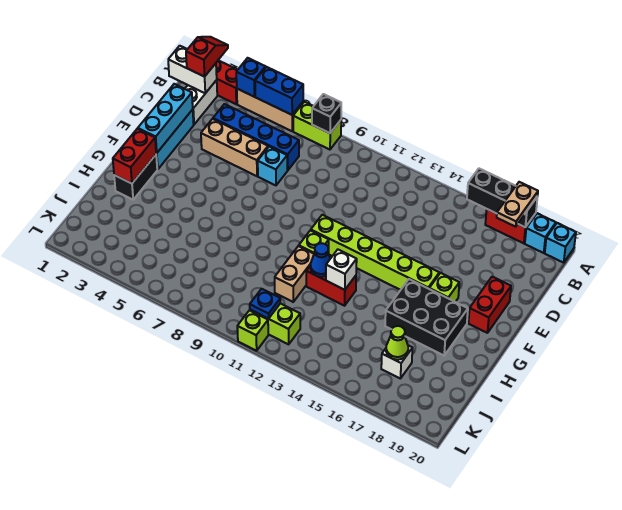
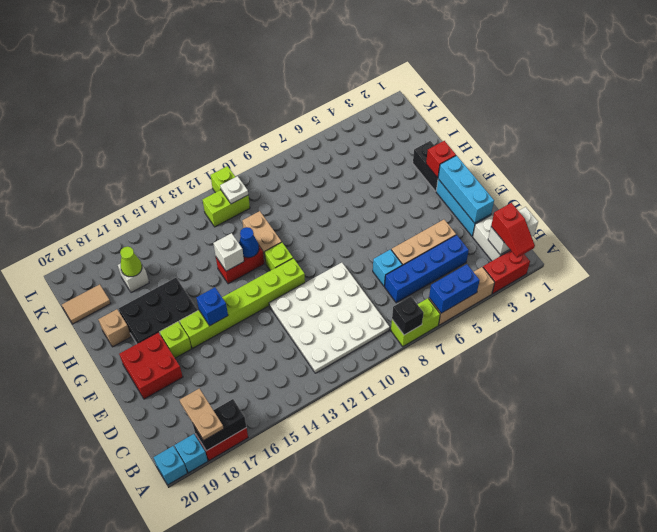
blue brick A4 level 2 -> blue brick F15 level 2
black brick A16:A18 level 2 -> black brick A17:A18 level 2
none -> white plate B9:E12 level 1
red brick E19:F19 level 1 -> red brick E18:F19 level 1
red brick G2:H2 level 2 -> red brick G2 level 2
none -> tan brick H19 level 1
none -> tan tile J19:J20 level 1
blue plate K11 level 2 -> white plate K11 level 2

